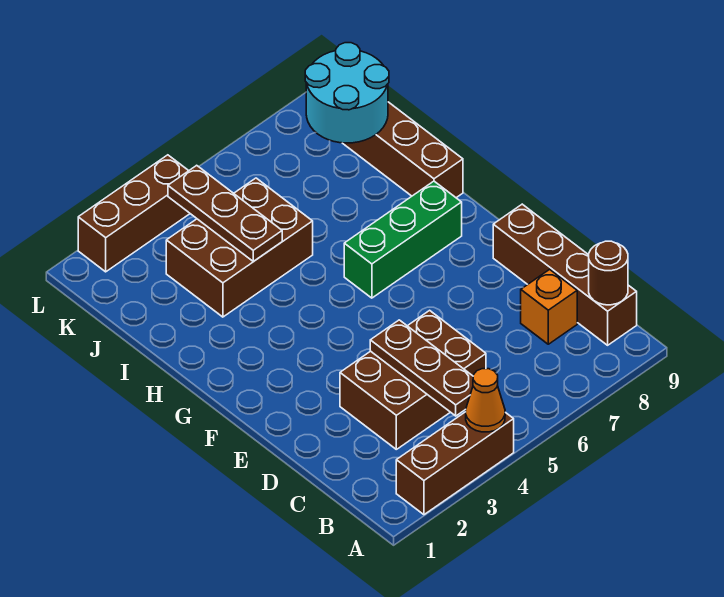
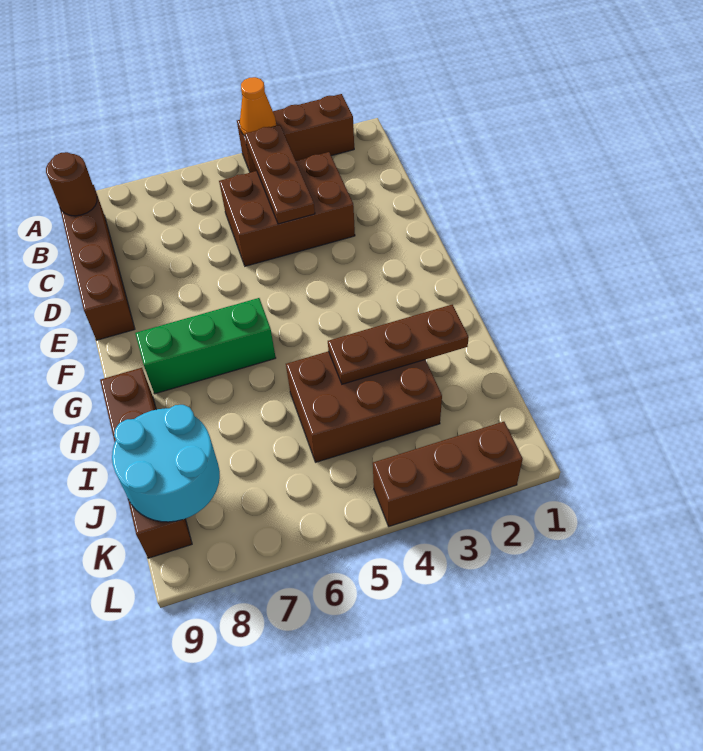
orange brick C8 level 1 -> none
brown plate I4:K4 level 2 -> brown plate I2:I4 level 2

